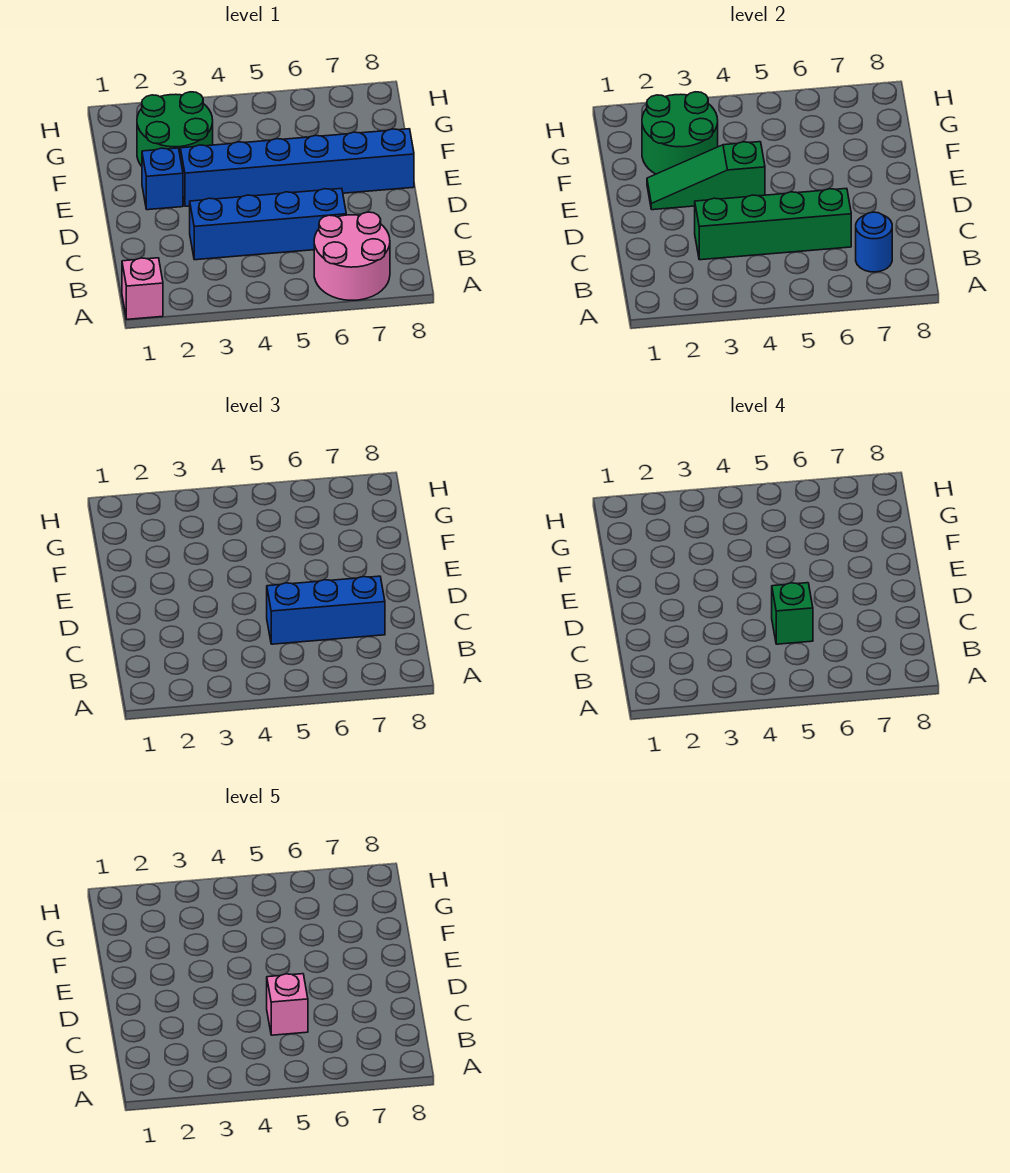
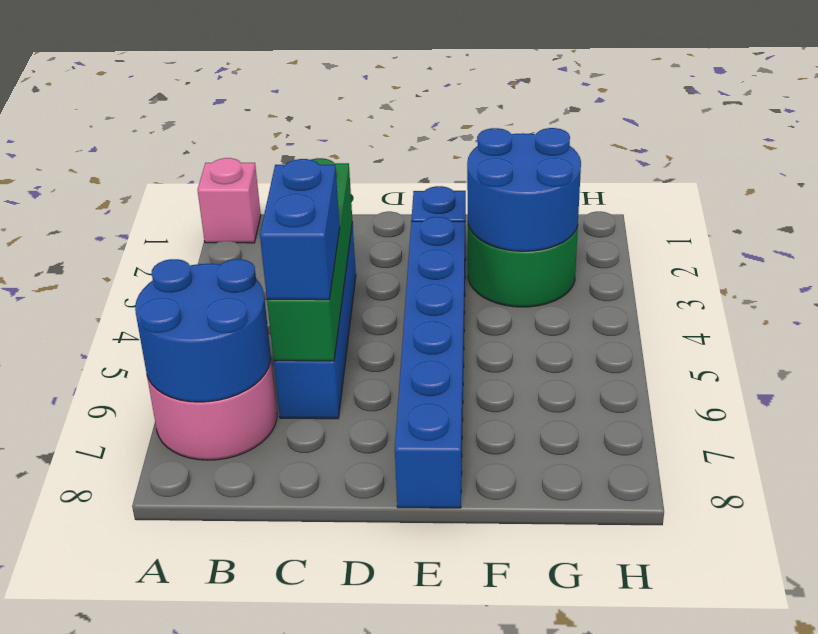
blue round brick B7 level 2 -> blue round brick A6:B7 level 2
blue brick C5:C7 level 3 -> blue brick C5:C6 level 3
green brick C5 level 4 -> none
pink brick C5 level 5 -> none
green slope E2:E4 level 2 top 4 -> none
green round brick F2:G3 level 2 -> blue round brick F2:G3 level 2

